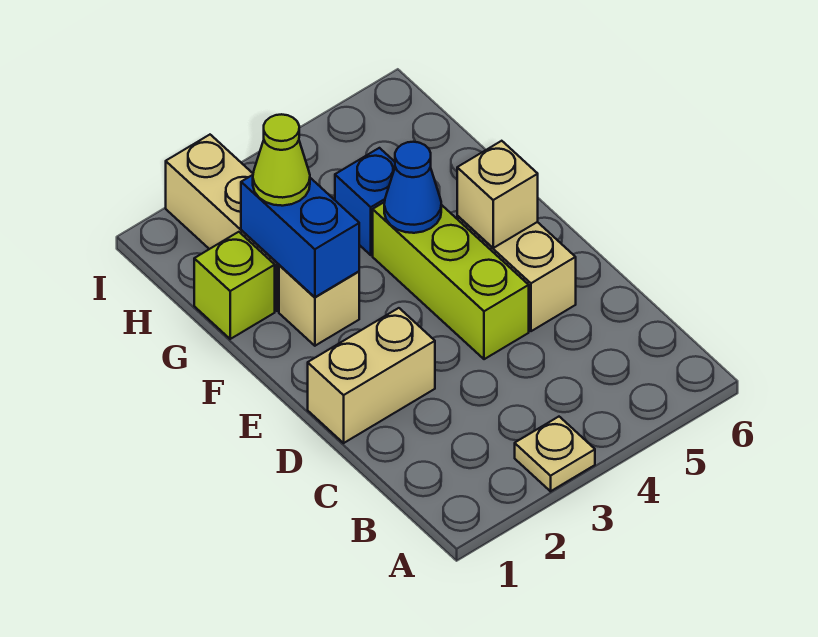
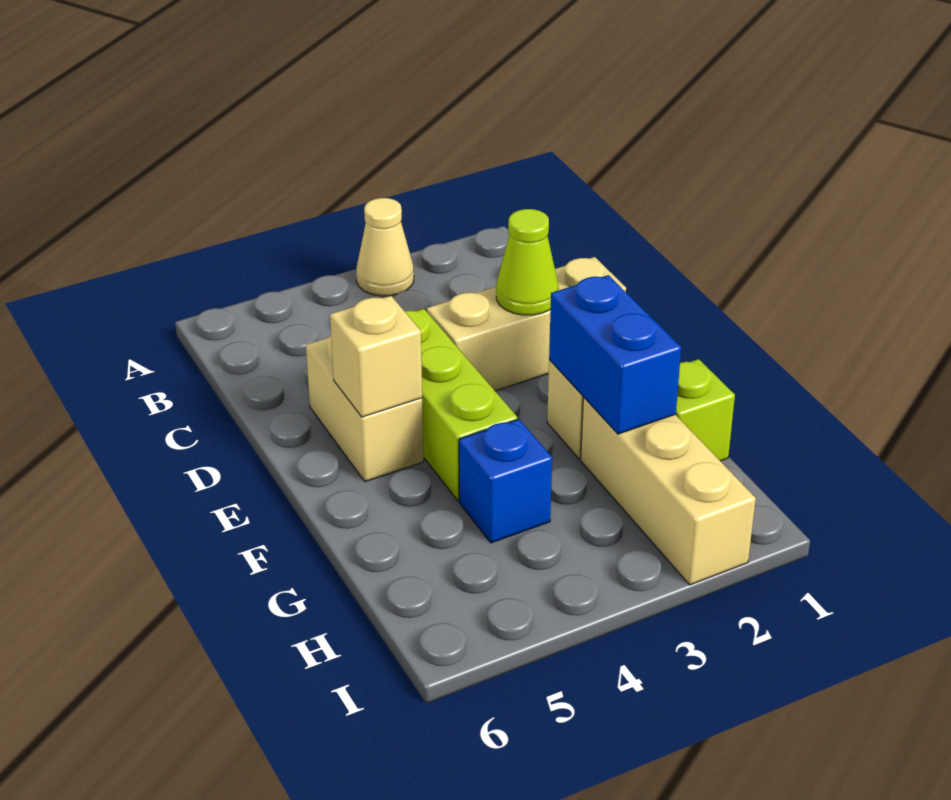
tan plate A3 level 1 -> tan cone A3 level 1
tan brick D1:D2 level 1 -> tan brick D1:D3 level 1
blue cone F4 level 2 -> none
lime cone G2 level 3 -> lime cone D2 level 2

